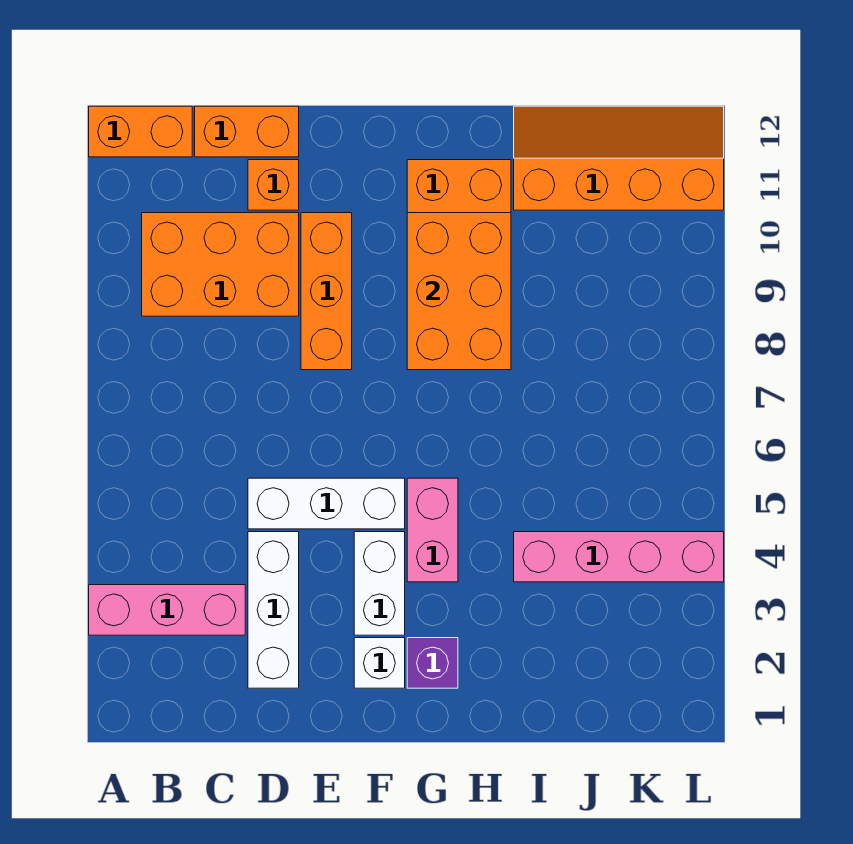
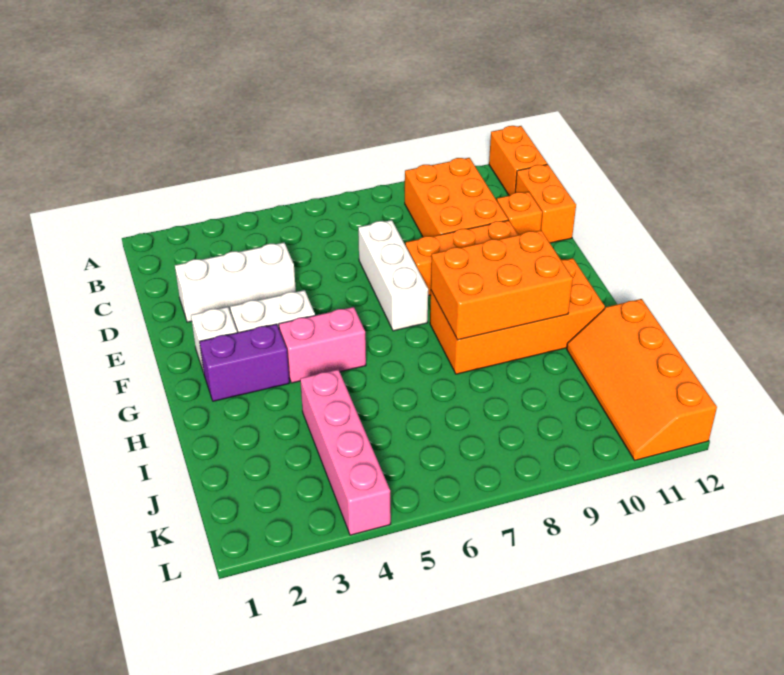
pink brick A3:C3 level 1 -> none
white brick D5:F5 level 1 -> white brick D7:F7 level 1
purple brick G2 level 1 -> purple brick G2:G3 level 1
orange slope I11:L12 level 1 top 11 -> orange slope I11:L12 level 1 top 12

